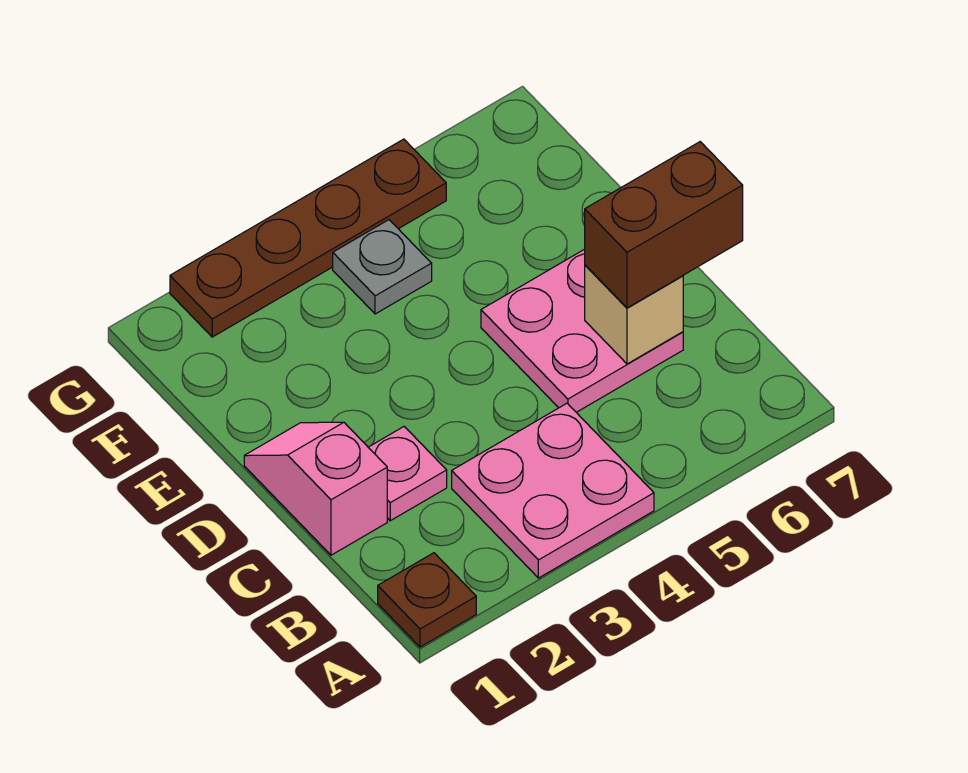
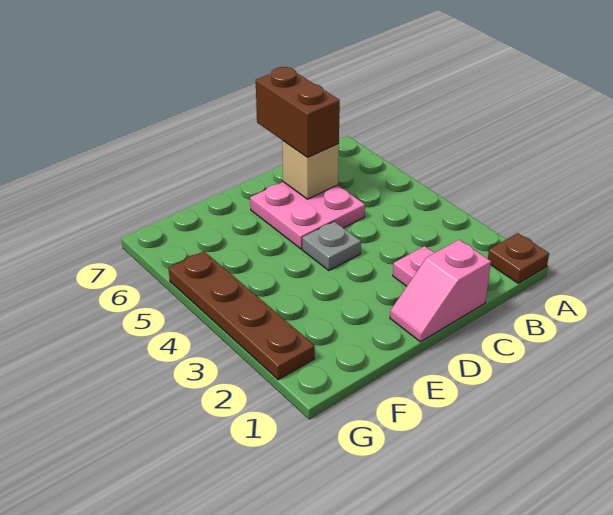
pink plate A3:B4 level 1 -> none
grey plate F4 level 1 -> grey plate D4 level 1

